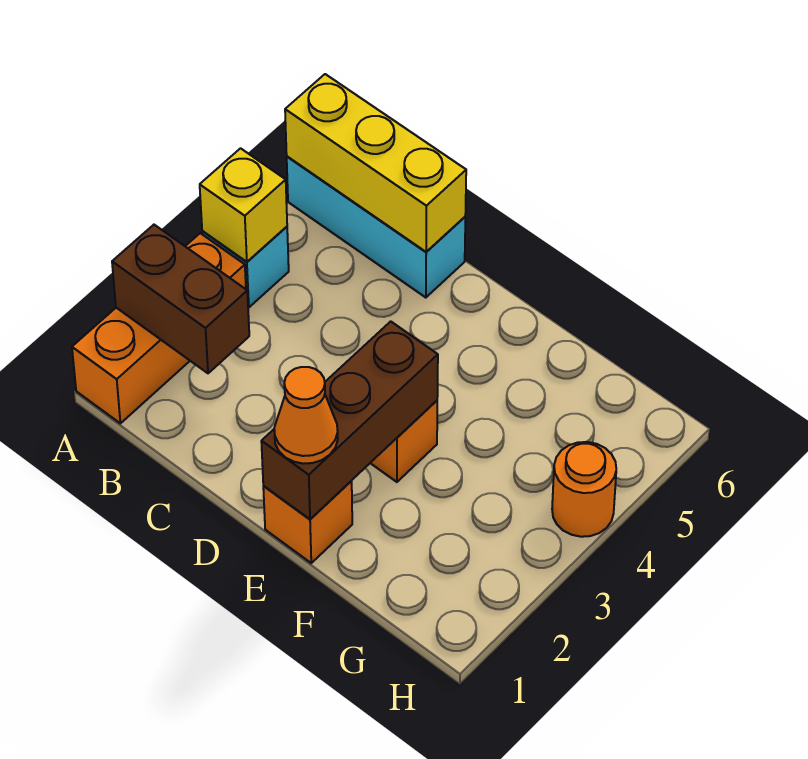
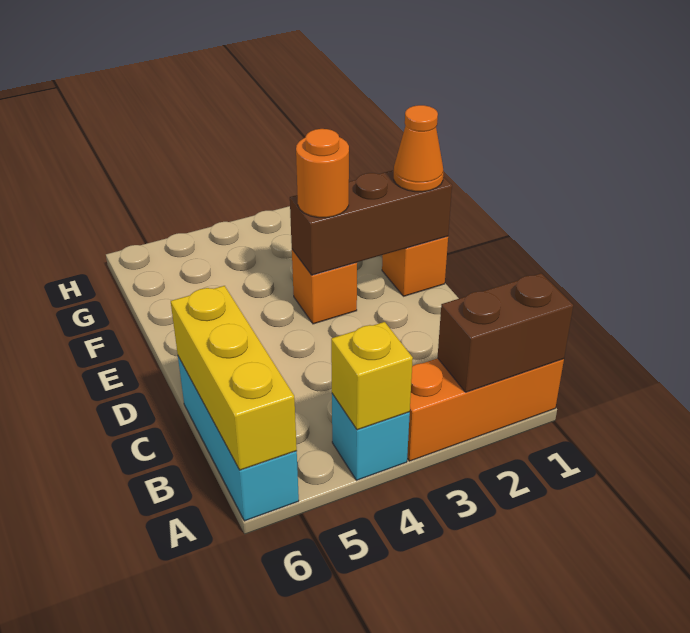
brown brick A2:B2 level 2 -> brown brick A1:A2 level 2
orange round brick H4 level 1 -> orange round brick E3 level 3

